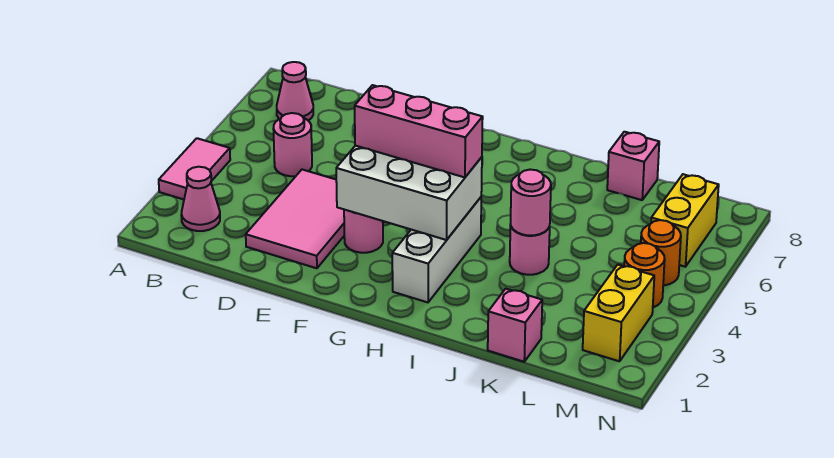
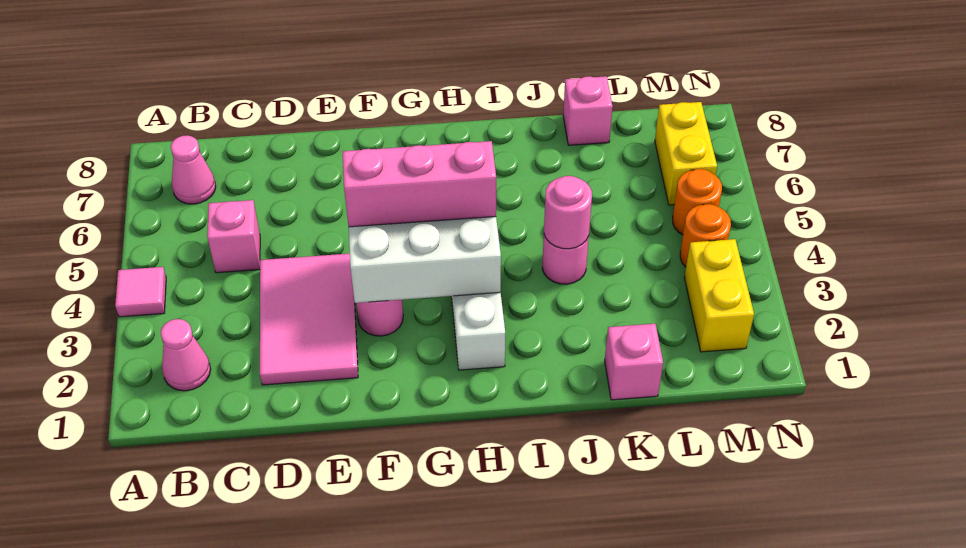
pink tile A3:A4 level 1 -> pink tile A4 level 1
pink round brick C5 level 1 -> pink brick C5 level 1

